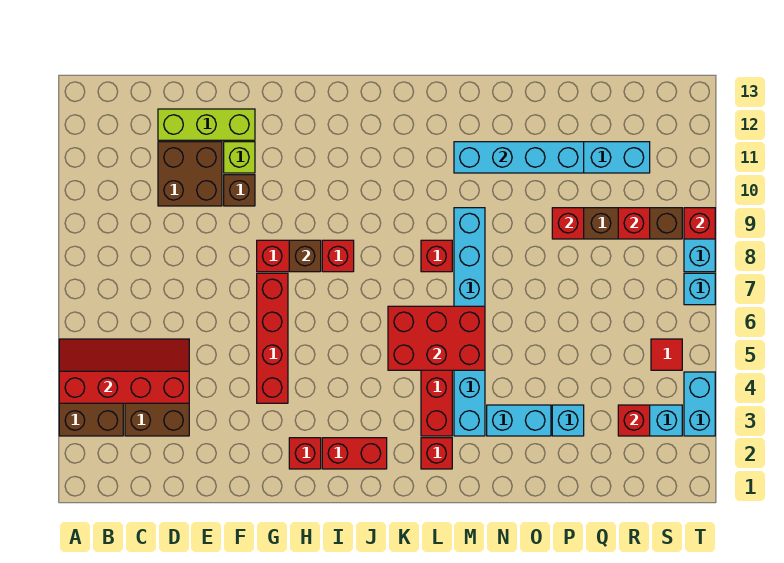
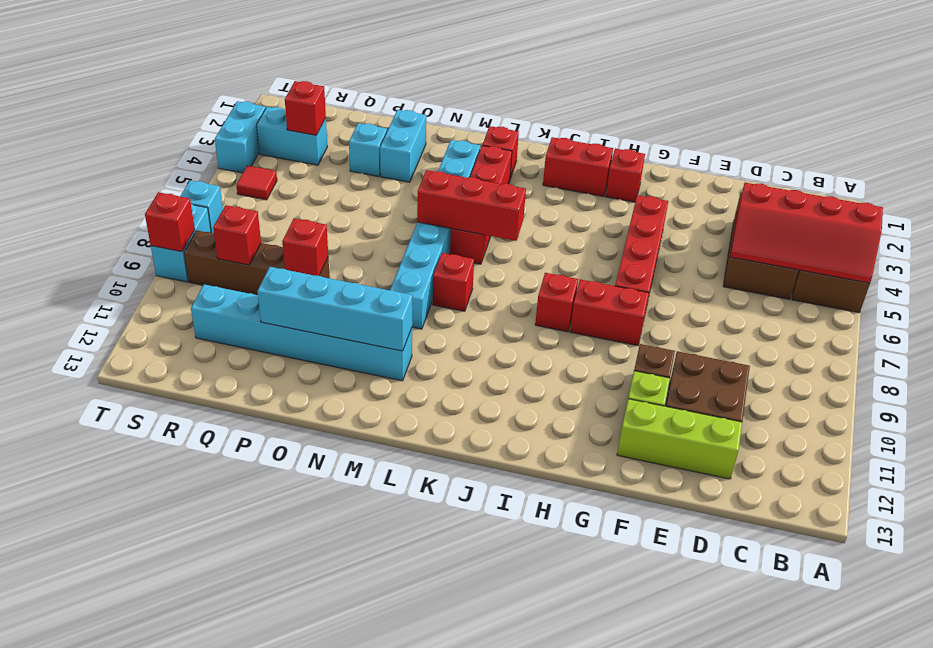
brown brick H8 level 2 -> none
red brick K5:M6 level 2 -> red brick K6:M6 level 2
cyan brick N3:O3 level 1 -> cyan brick O2:O3 level 1

